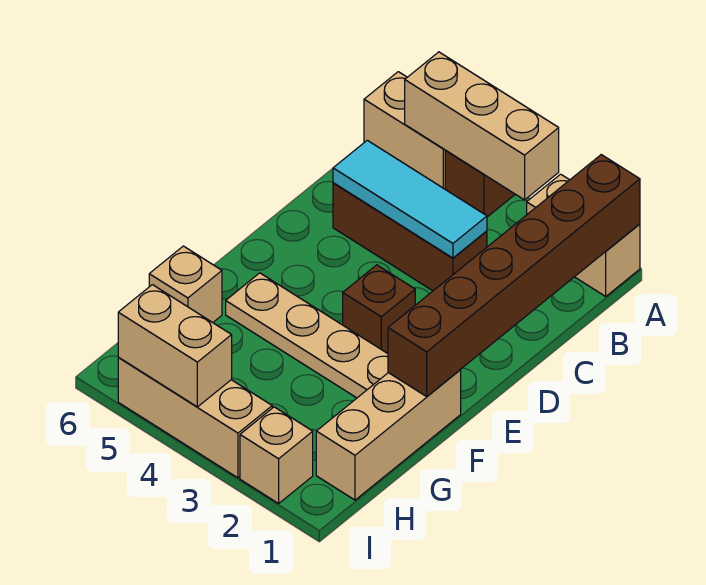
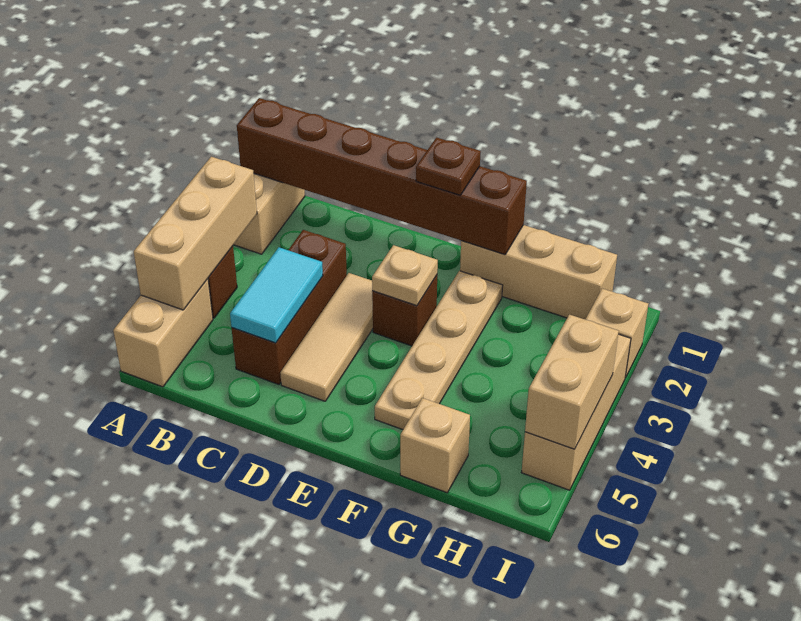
cyan tile C3:C5 level 2 -> cyan tile C4:C5 level 2
none -> tan tile D3:D5 level 1
none -> brown plate E1 level 3
none -> tan plate E3 level 2

